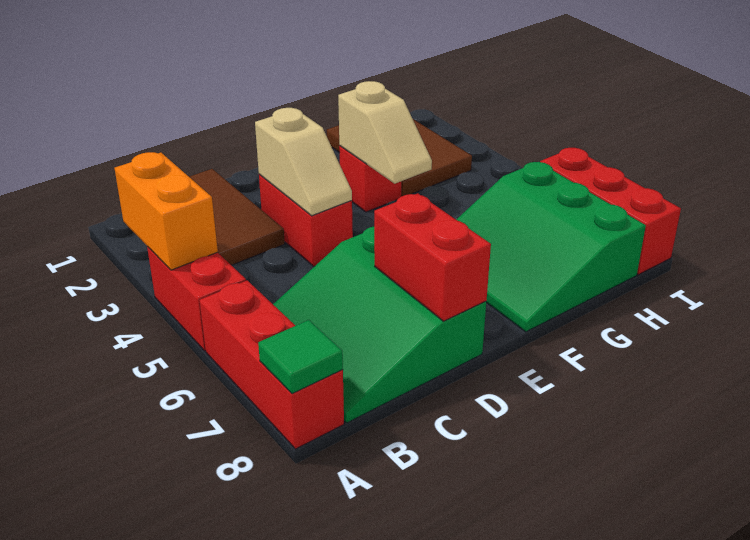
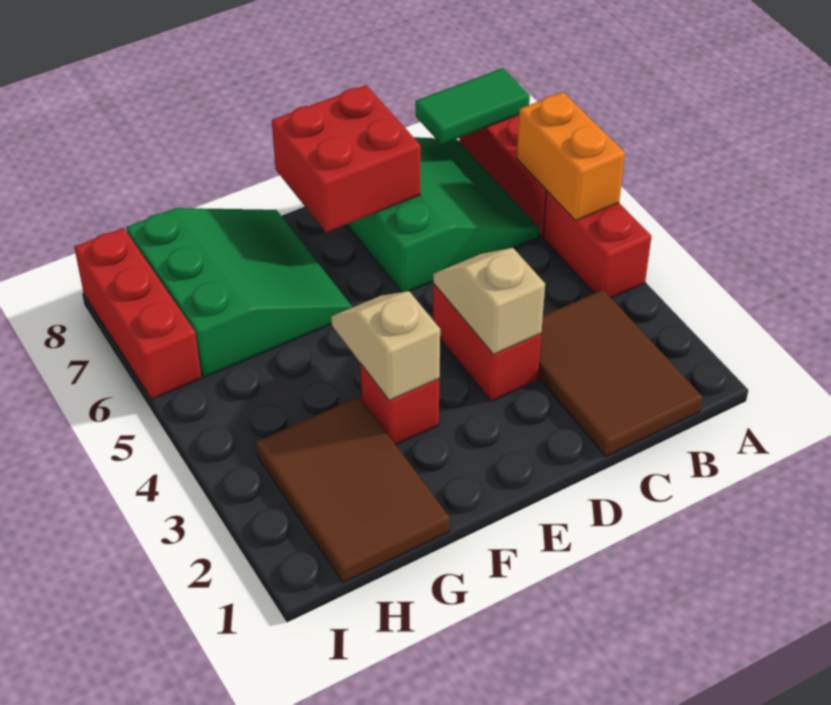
orange brick A3:A4 level 2 -> orange brick A5:A6 level 2
green tile A8 level 2 -> green tile A8:B8 level 2
red brick D7:D8 level 2 -> red brick D7:E8 level 2

